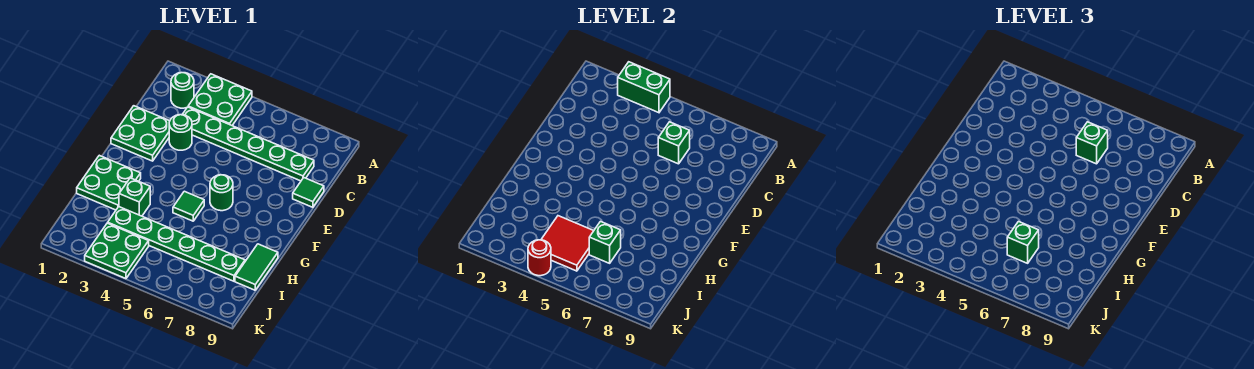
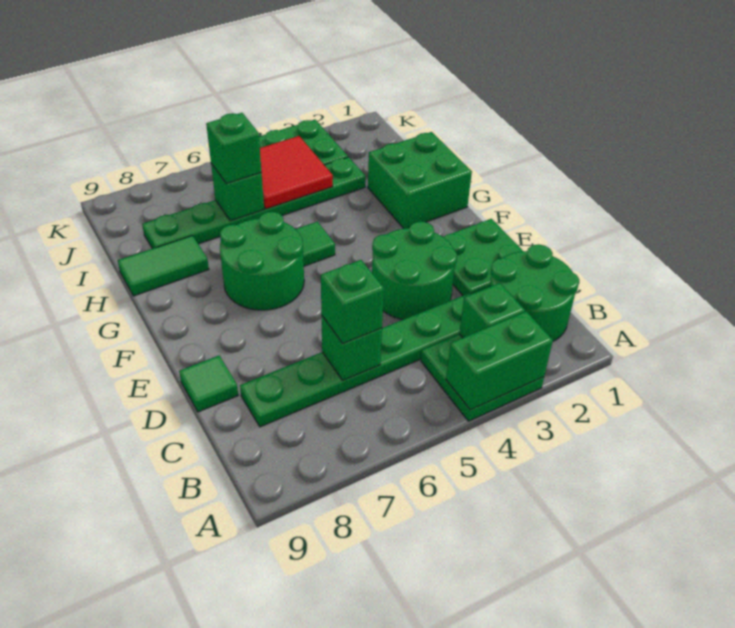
green round brick B2 level 1 -> green round brick B1:C2 level 1
green round brick D3 level 1 -> green round brick D3:E4 level 1
green round brick F6 level 1 -> green round brick F6:G7 level 1
green plate G1:H2 level 1 -> green brick G1:H2 level 1
green brick H3 level 1 -> green brick B3 level 2
green tile H9:I9 level 1 -> green tile H8:H9 level 1
red round brick K4 level 2 -> none

